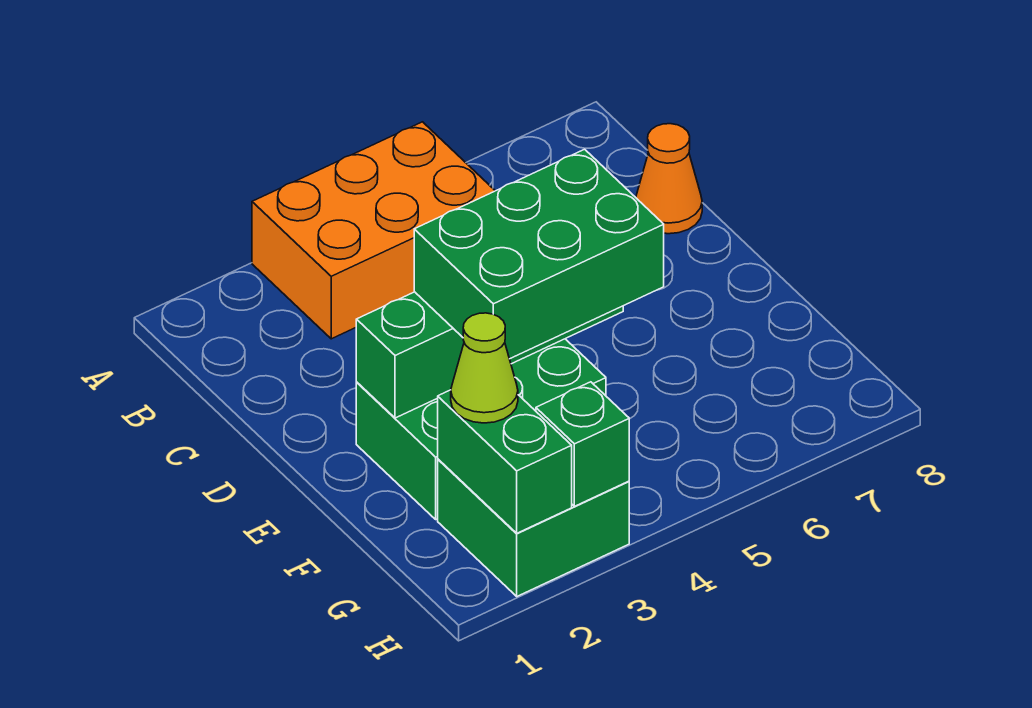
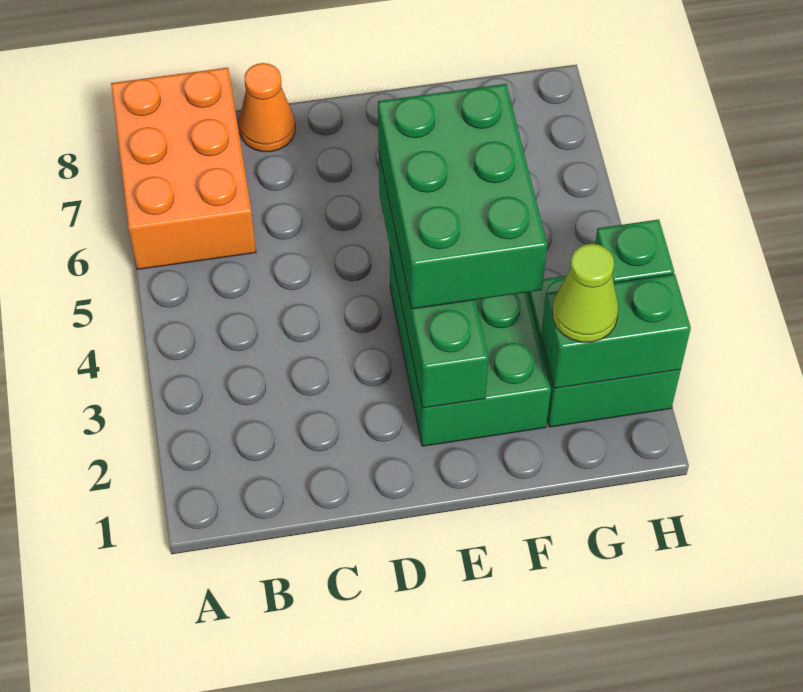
orange brick A3:B5 level 1 -> orange brick A6:B8 level 1

